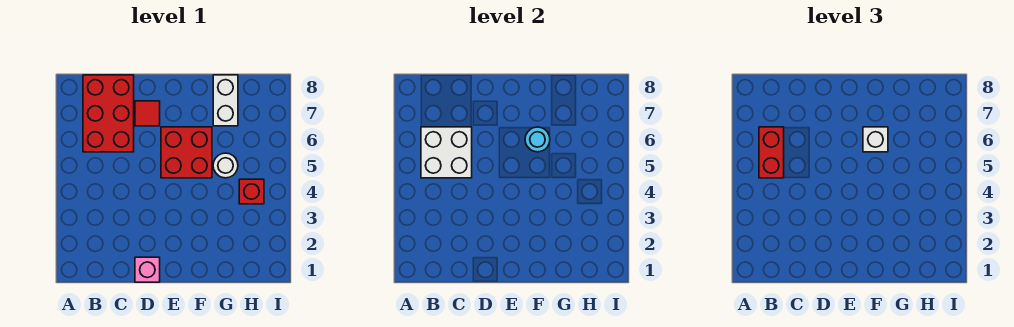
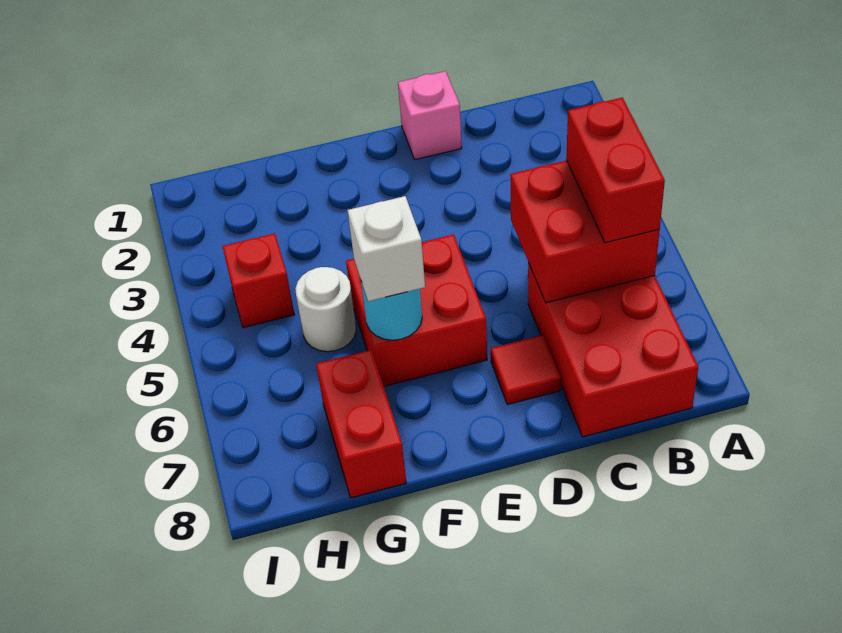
white brick B5:C6 level 2 -> red brick B5:C6 level 2
white brick G7:G8 level 1 -> red brick G7:G8 level 1

